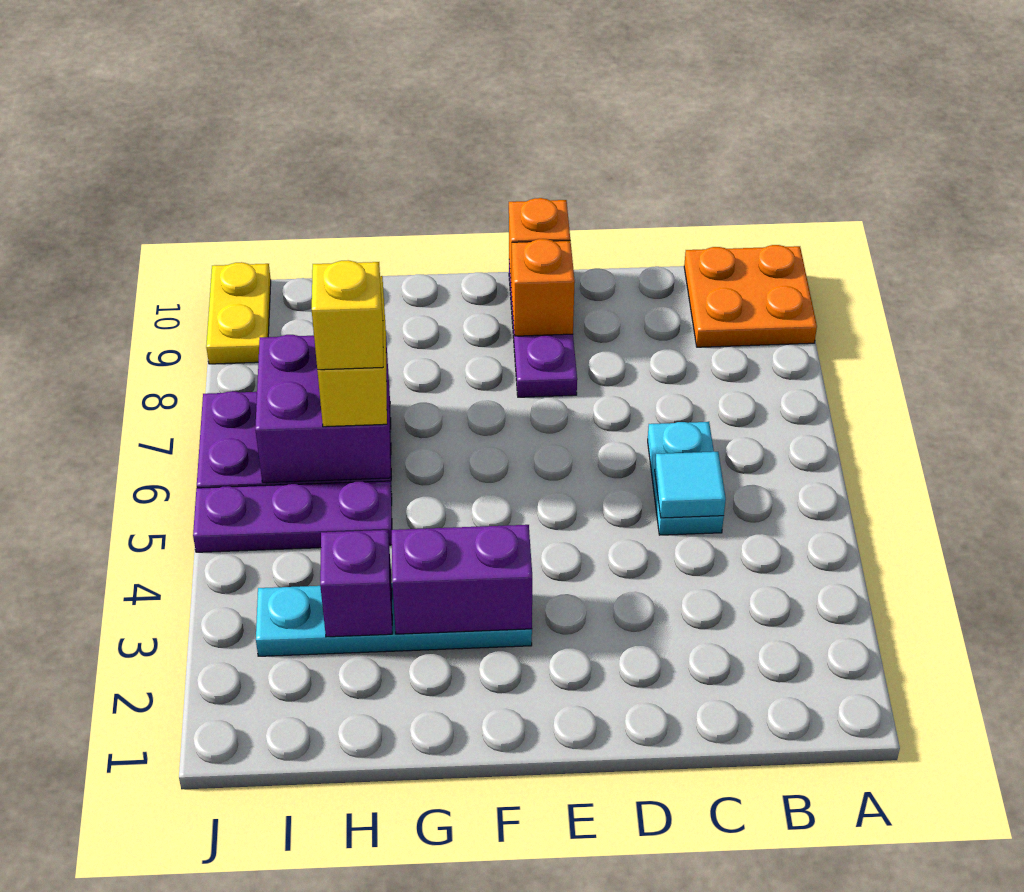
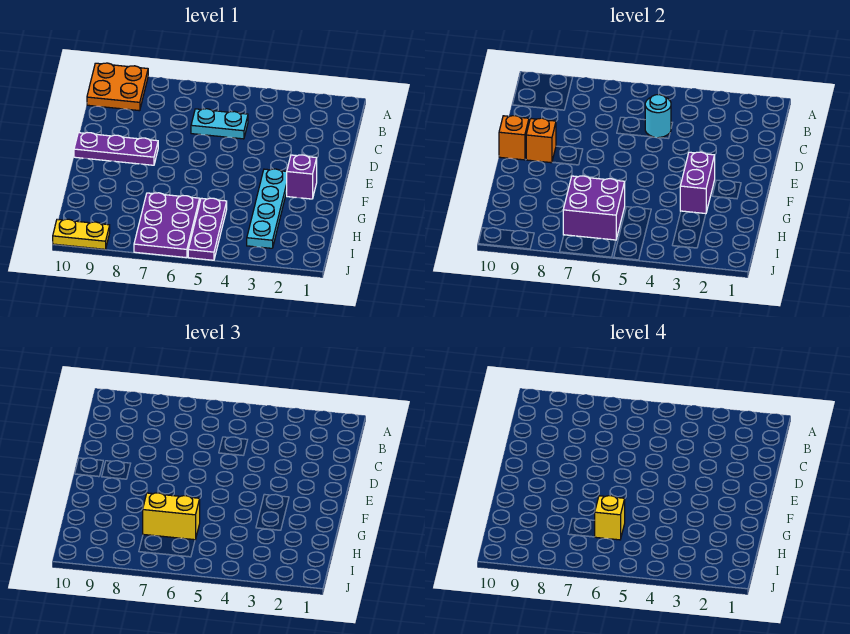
cyan tile C5 level 2 -> cyan round brick C5 level 2
purple brick H3 level 2 -> purple brick F2 level 1

